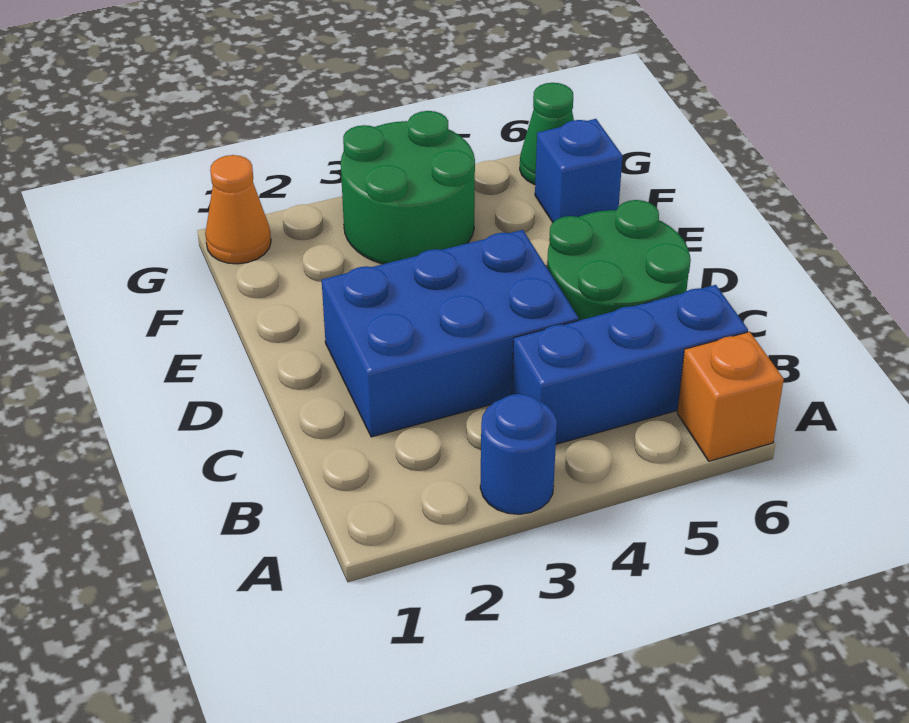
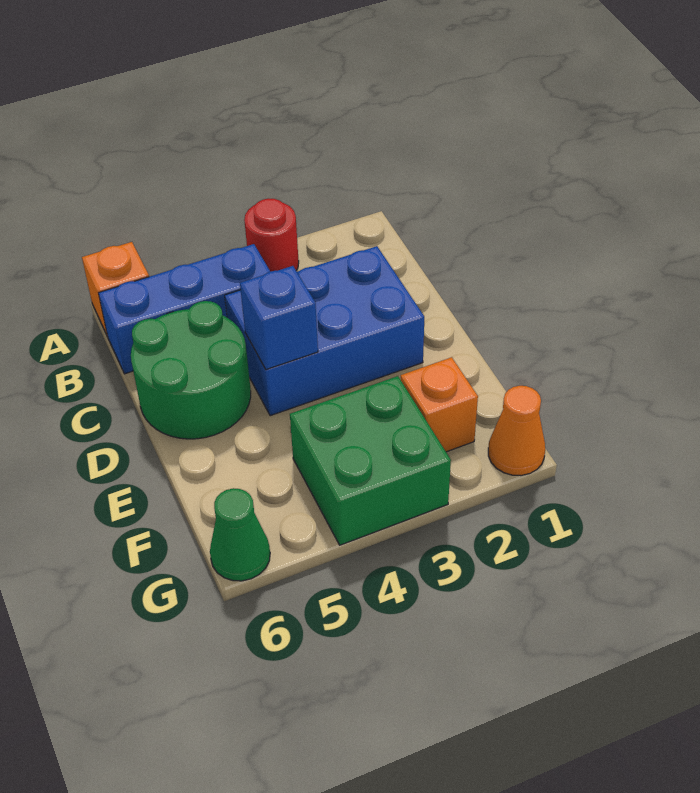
blue round brick A3 level 1 -> red round brick A3 level 1
none -> orange brick F2 level 1
green round brick F3:G4 level 1 -> green brick F3:G4 level 1
blue brick F6 level 1 -> blue brick D4 level 2

